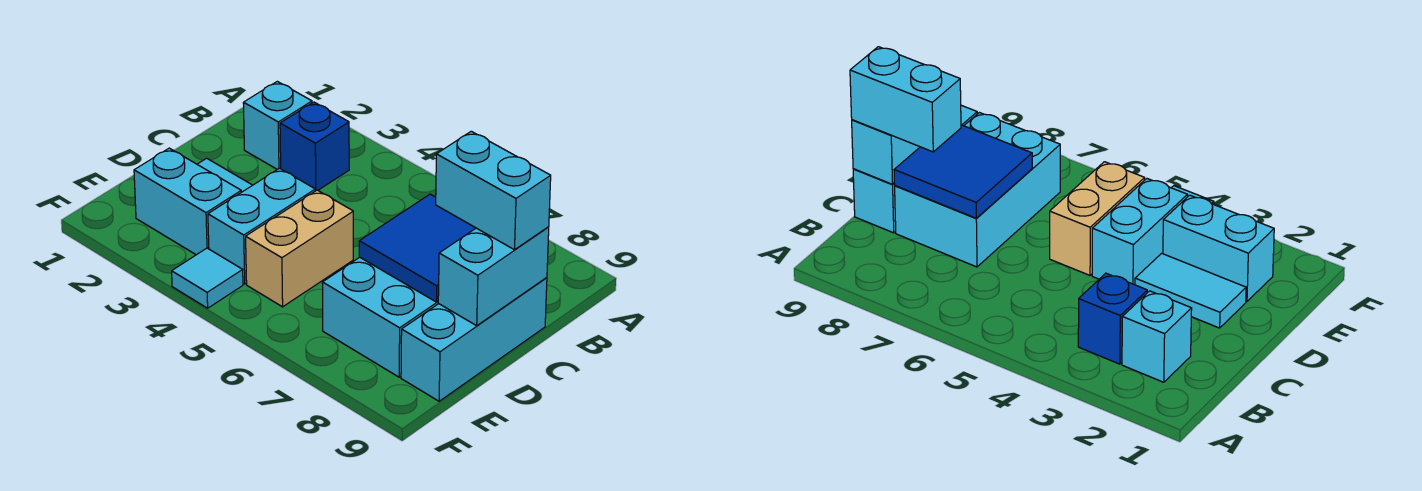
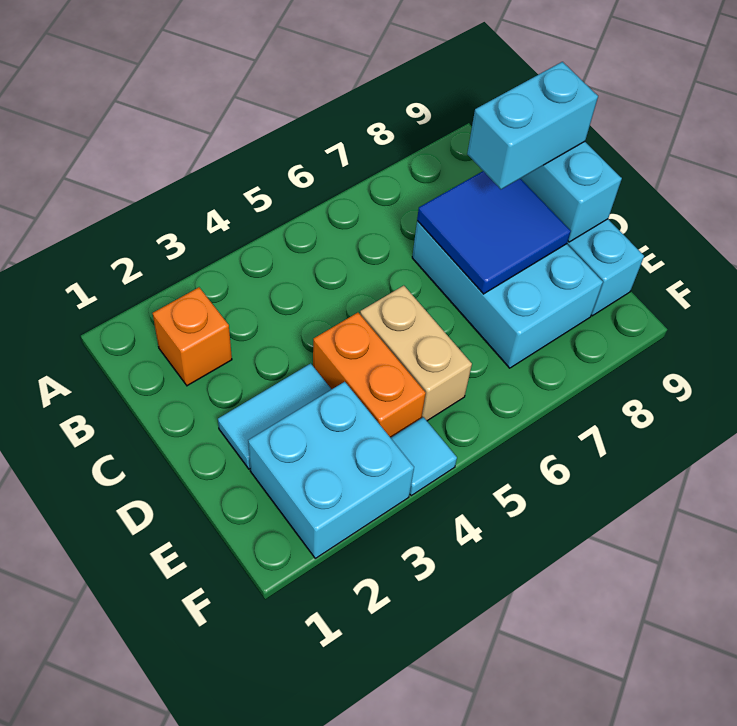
cyan brick B2 level 1 -> orange brick B2 level 1
blue brick B3 level 1 -> none
cyan brick D4:E4 level 1 -> orange brick D4:E4 level 1
cyan brick E2:E3 level 1 -> cyan brick E2:F3 level 1

